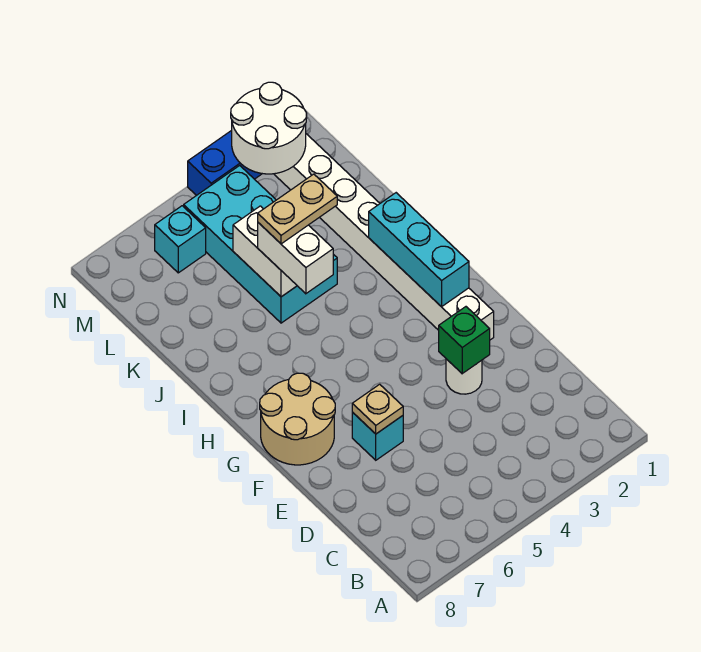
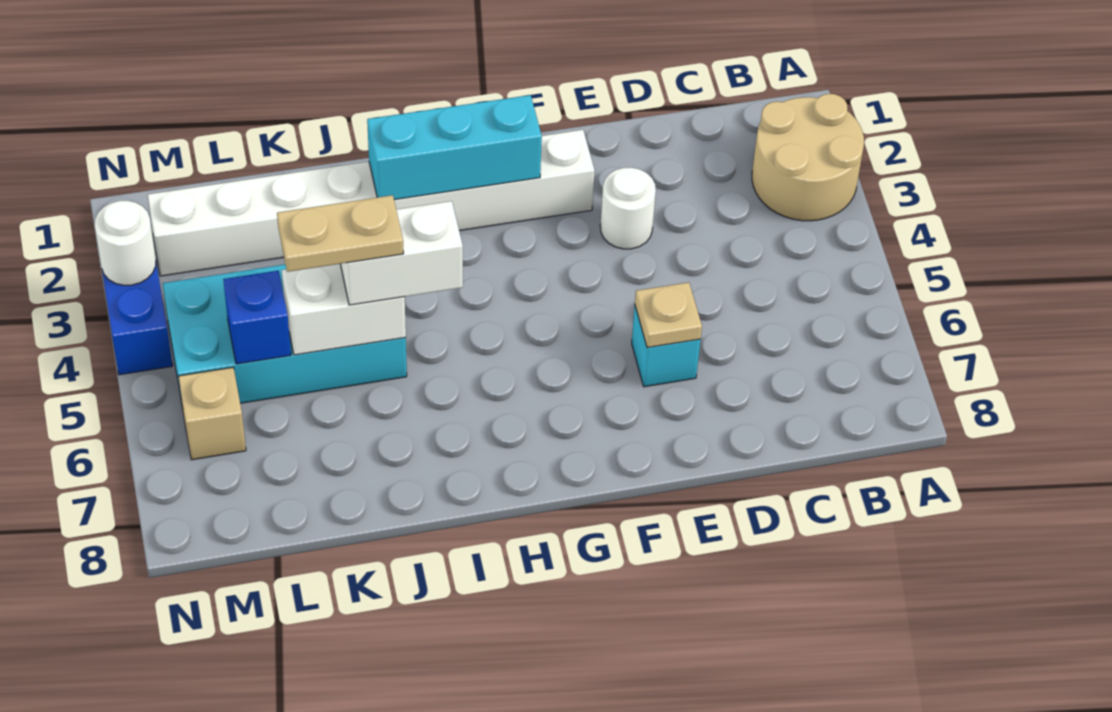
green brick E3 level 2 -> none
tan round brick F7:G8 level 1 -> tan round brick A2:B3 level 1
tan plate J4:J5 level 4 -> tan plate J5:K5 level 4
none -> blue brick L5 level 2
white round brick M2:N3 level 2 -> white round brick N3 level 2
cyan brick M6 level 1 -> tan brick M6 level 1

